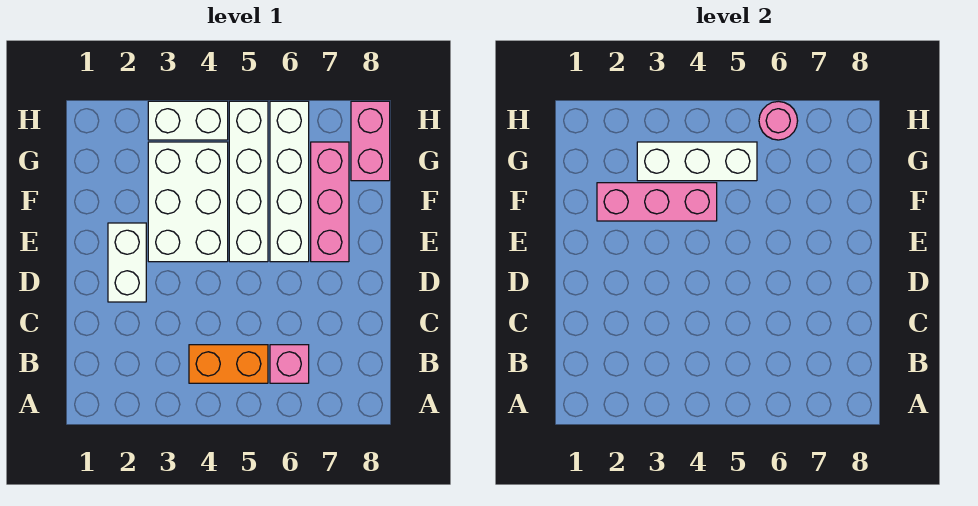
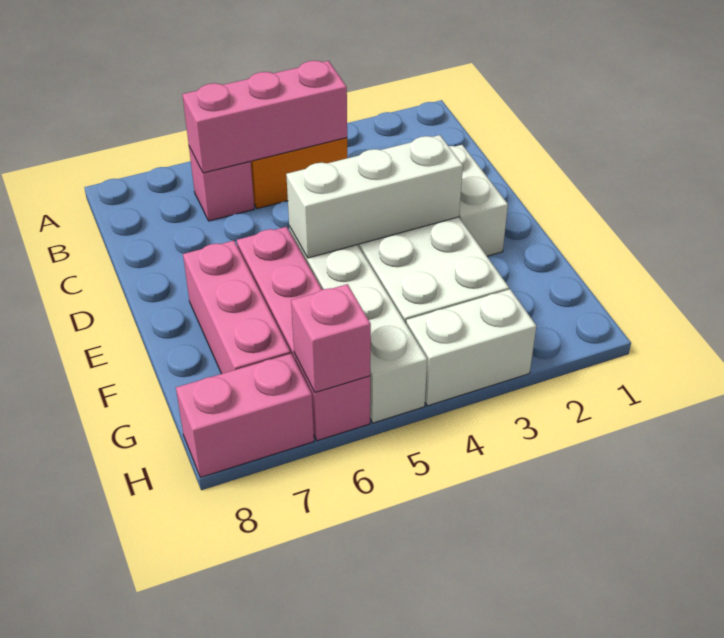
white brick E6:H6 level 1 -> pink brick E6:H6 level 1
pink brick F2:F4 level 2 -> pink brick B4:B6 level 2
white brick G3:G5 level 2 -> white brick E3:E5 level 2
pink brick G8:H8 level 1 -> pink brick H7:H8 level 1
pink round brick H6 level 2 -> pink brick H6 level 2

